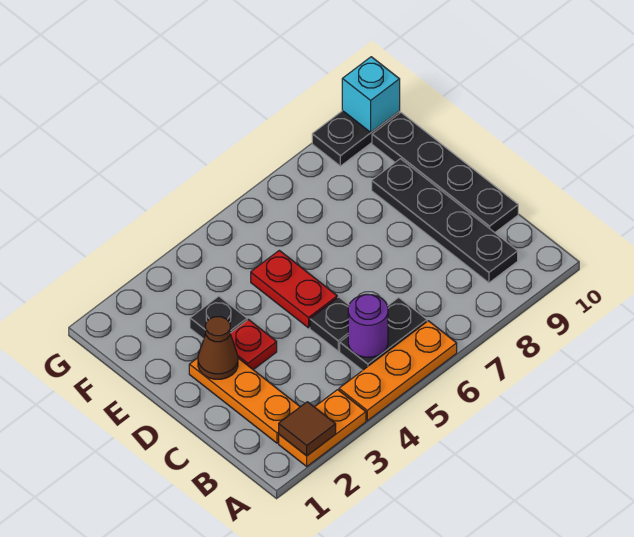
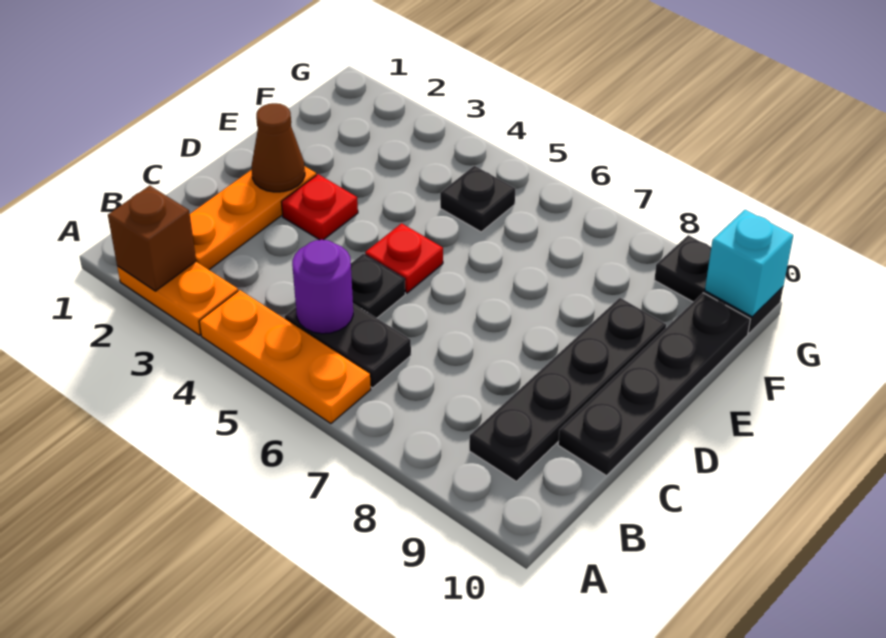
brown tile A2 level 2 -> brown brick A2 level 2
red plate D5:E5 level 1 -> red plate D5 level 1
black plate E3 level 1 -> black plate F5 level 1

